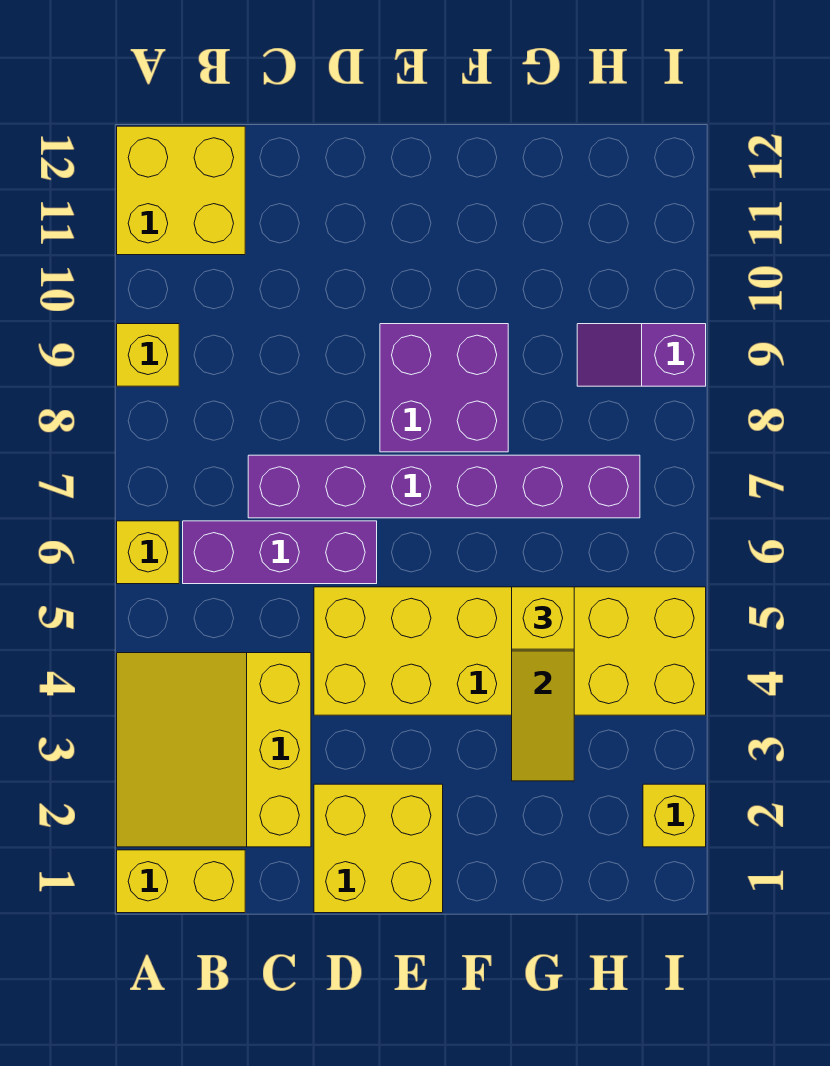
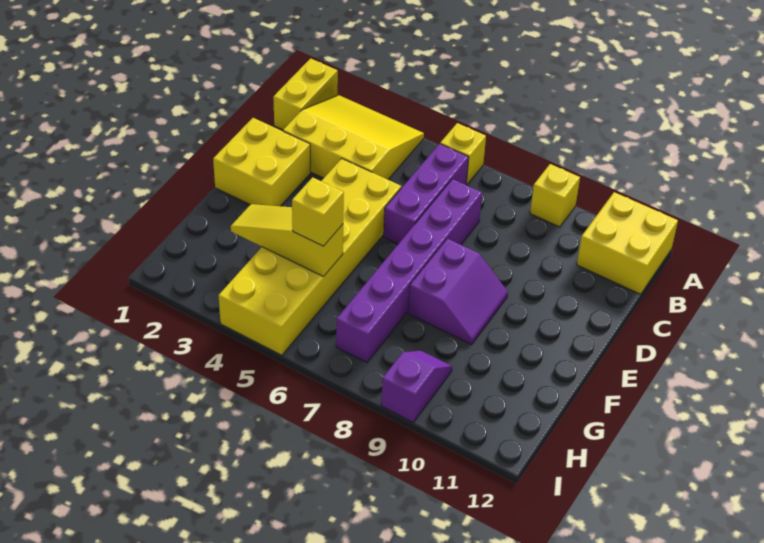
purple brick E8:F9 level 1 -> purple slope E8:F9 level 1 top 8
yellow brick I2 level 1 -> none

